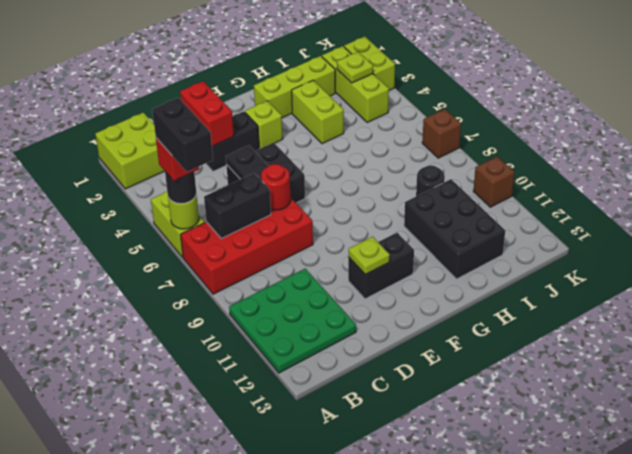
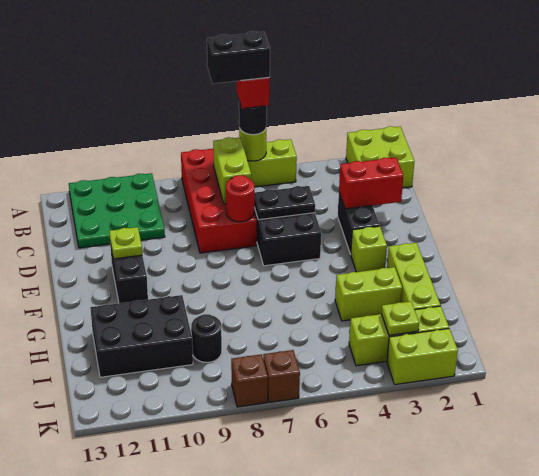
black brick B7:C7 level 2 -> lime brick B7:C7 level 2
brown brick K10 level 1 -> brown brick K8 level 1

